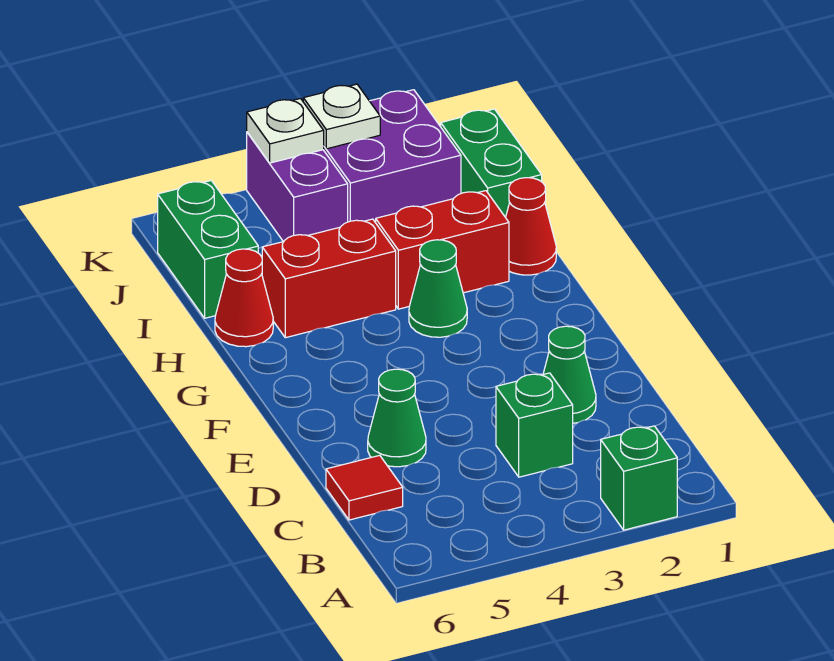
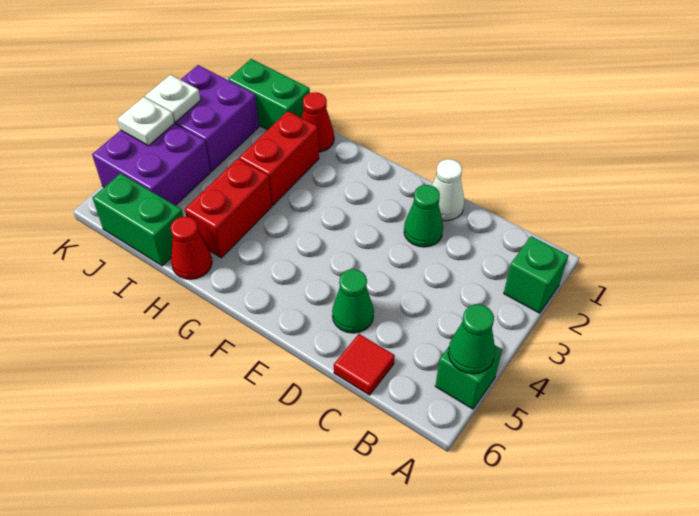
green brick C3 level 1 -> green brick A5 level 1
none -> white cone D1 level 1
green cone G3 level 1 -> green cone A5 level 2
purple brick J4:K4 level 1 -> purple brick J4:K5 level 1

